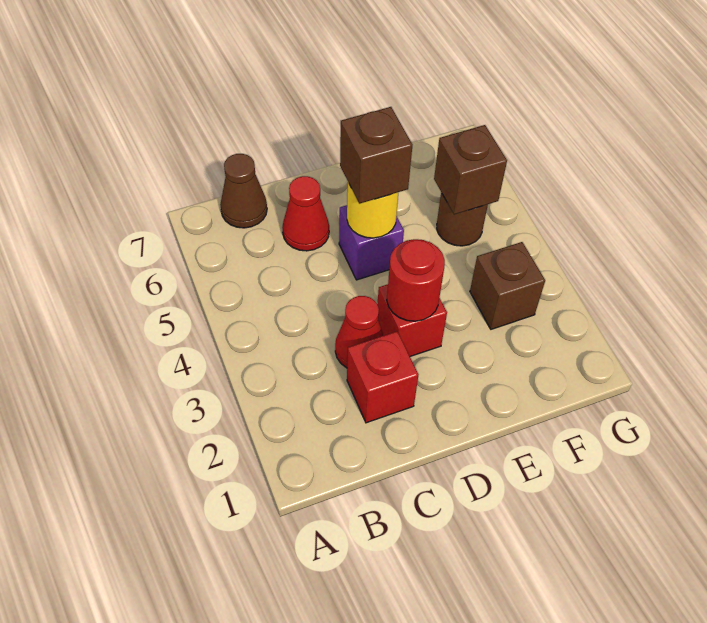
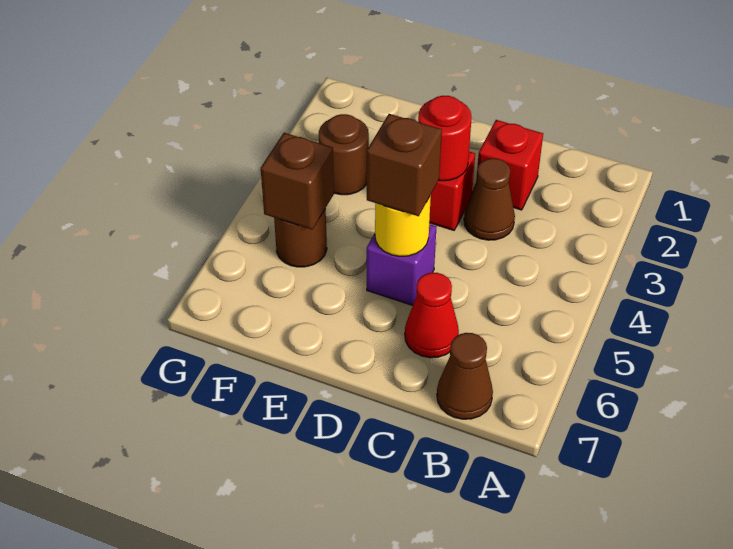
red cone C3 level 1 -> brown cone C3 level 1
brown brick F3 level 1 -> brown round brick F3 level 1

